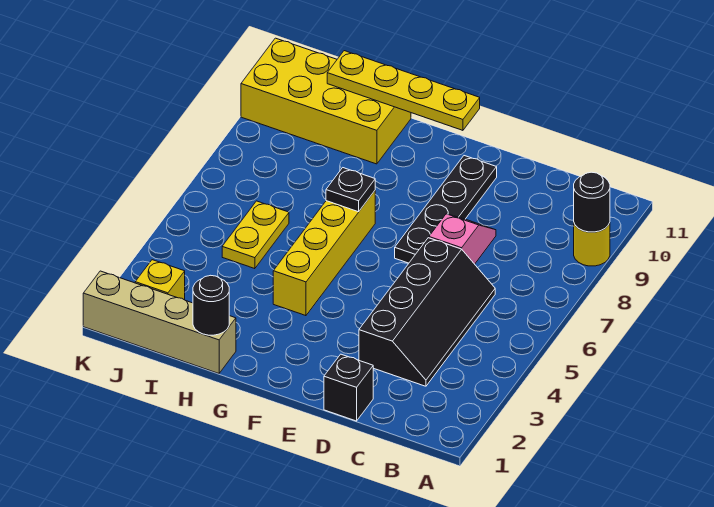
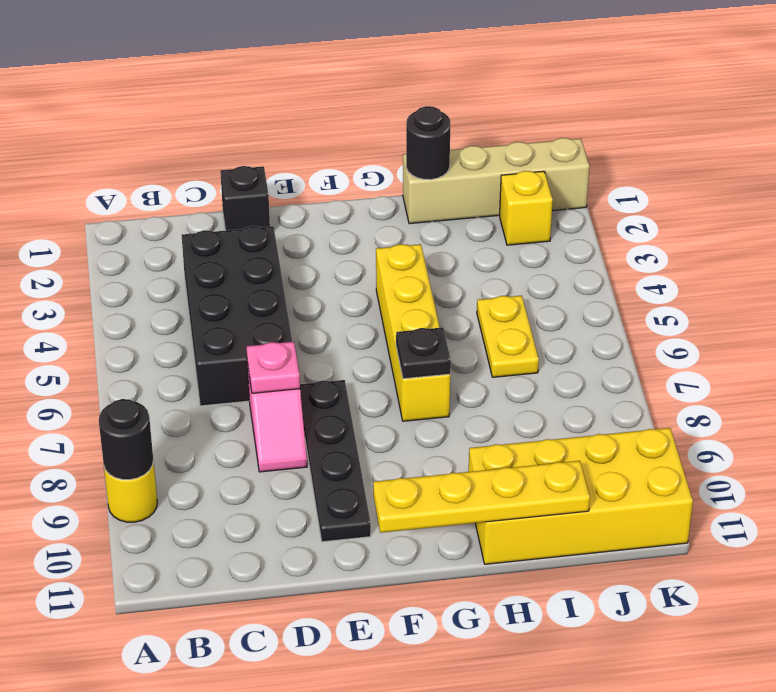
black slope C3:D6 level 1 top D -> black brick C3:D6 level 1
none -> pink plate D7 level 2

